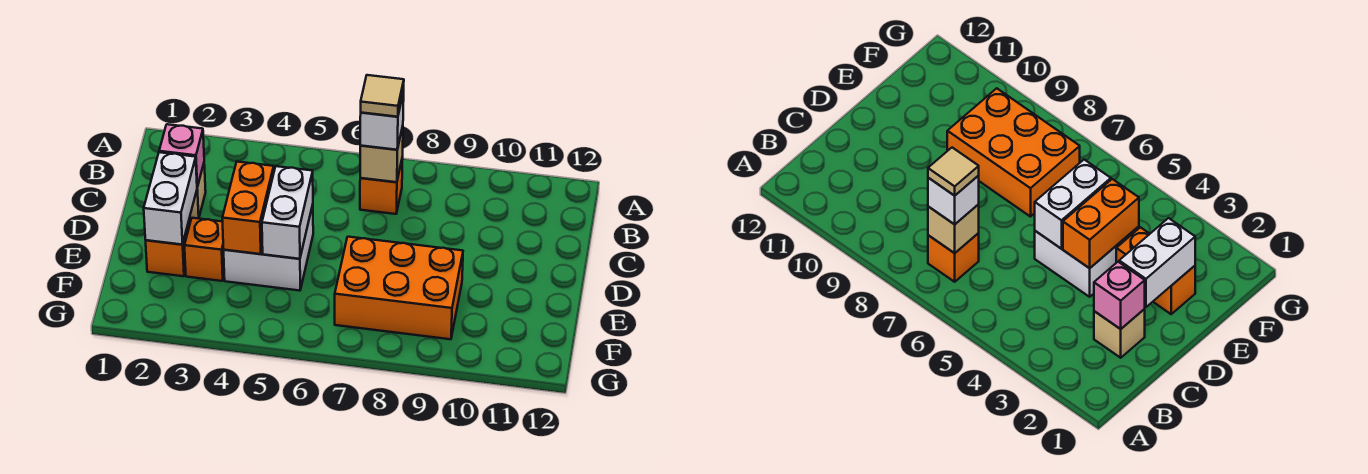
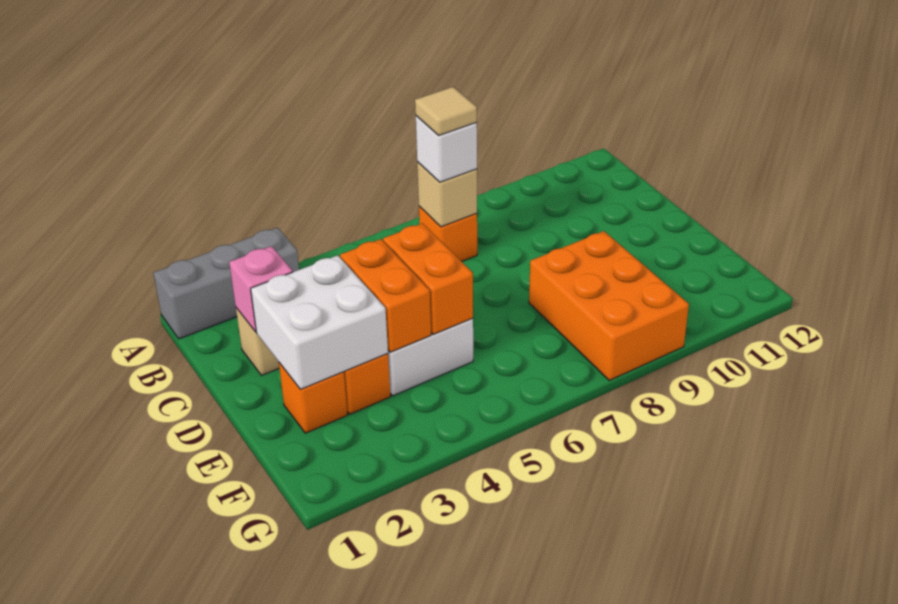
none -> grey brick A1:A3 level 1
white brick D2:E2 level 2 -> white brick D2:E3 level 2
white brick D5:E5 level 2 -> orange brick D5:E5 level 2
orange brick E7:F9 level 1 -> orange brick E8:G9 level 1

